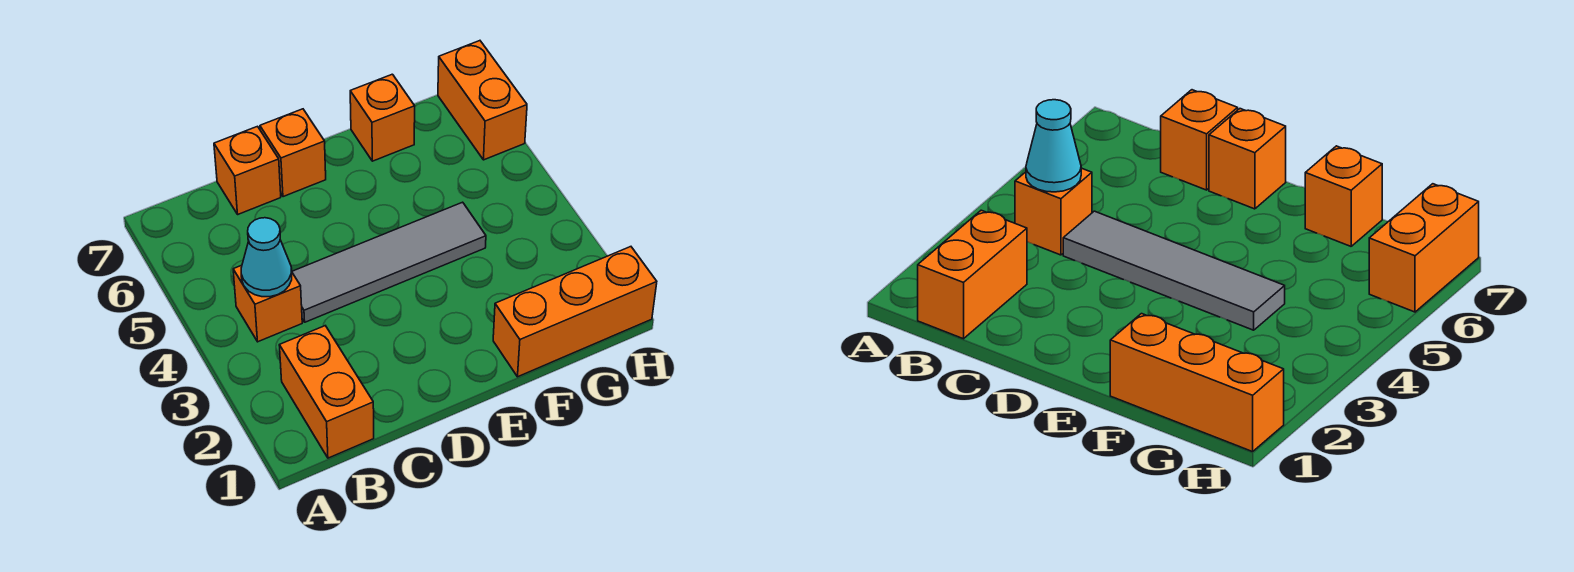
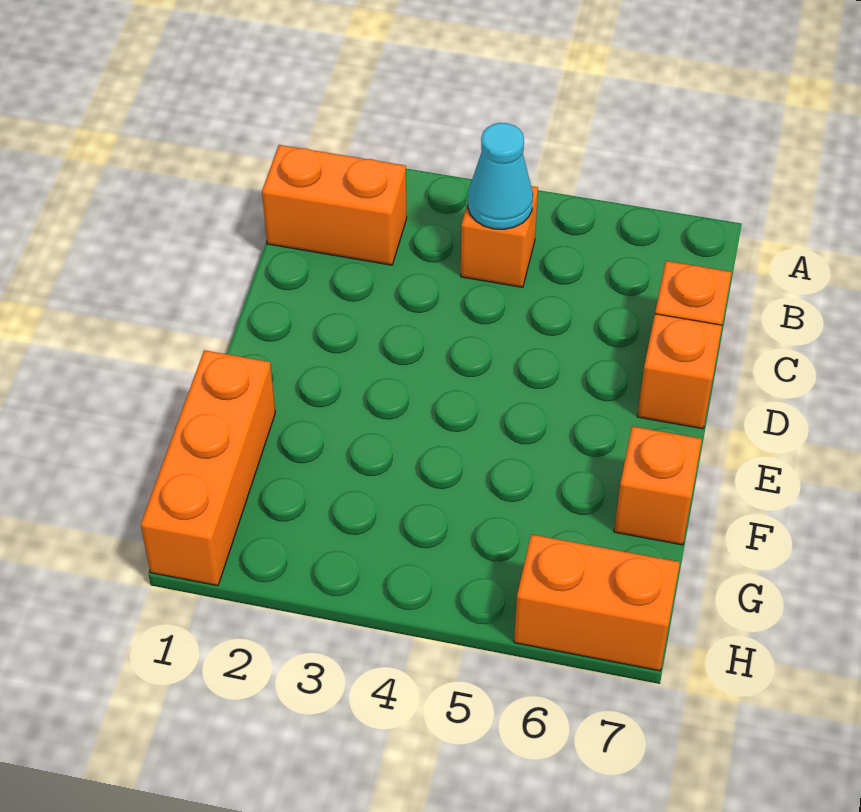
grey tile C4:F4 level 1 -> none

